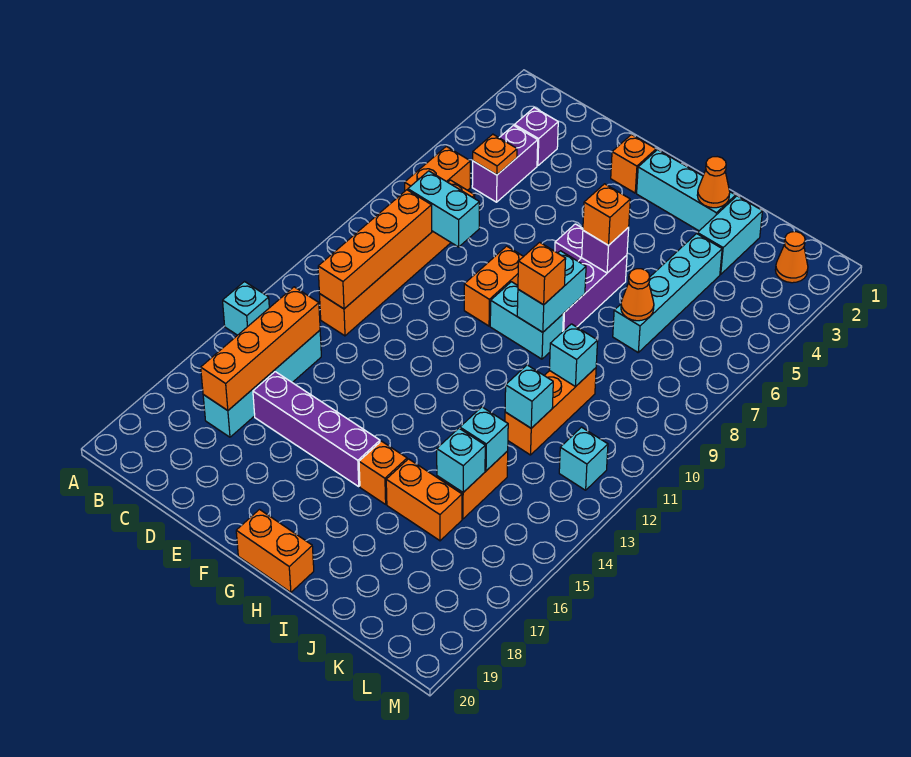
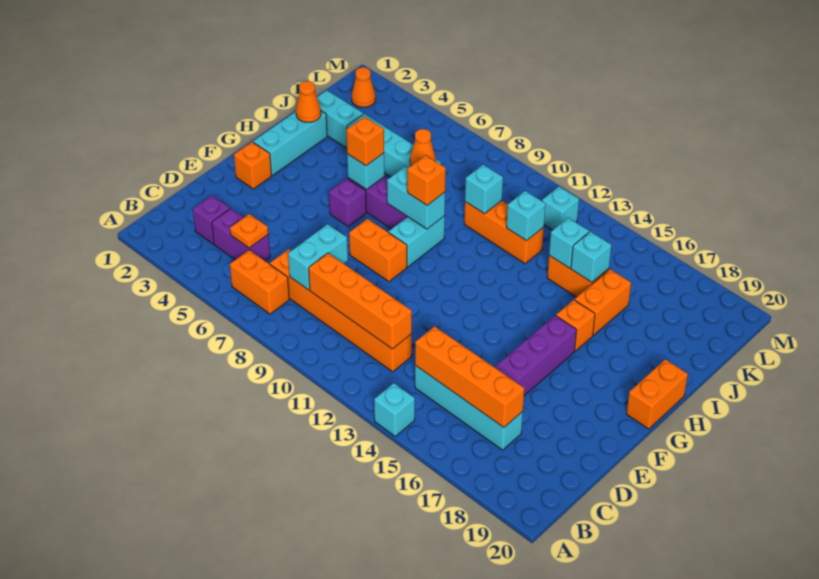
purple brick H6 level 2 -> cyan brick H6 level 2

